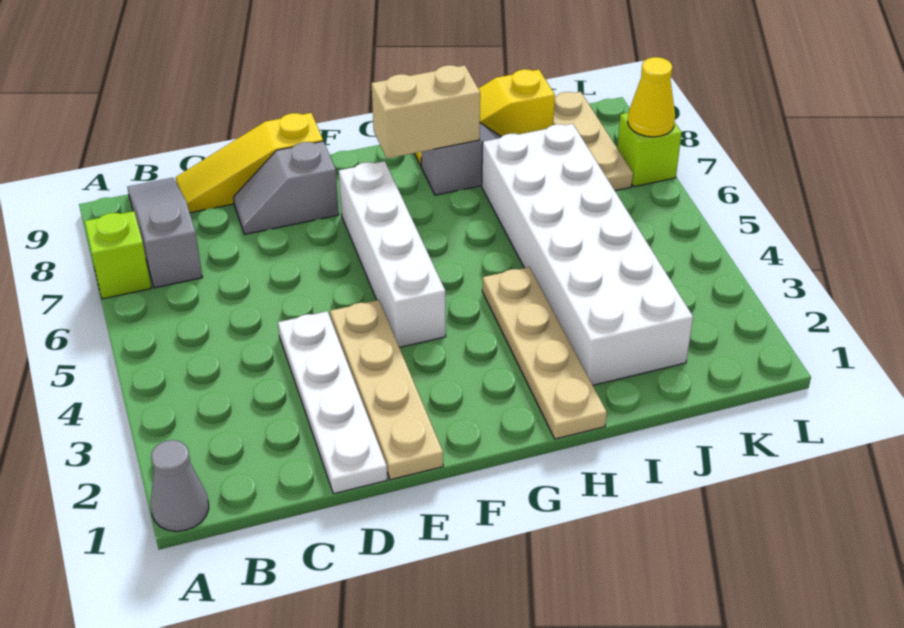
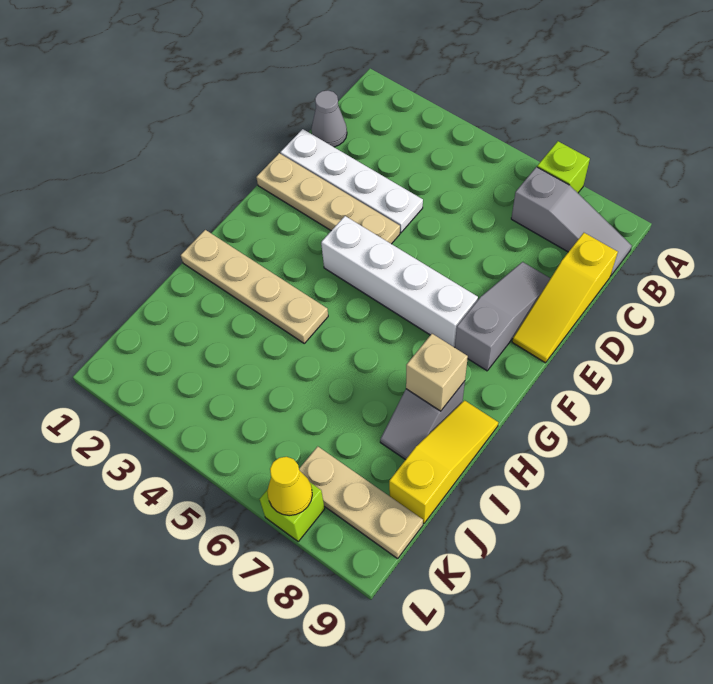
grey cone A1 level 1 -> grey cone C1 level 1
yellow slope C9:E9 level 1 top E -> yellow slope C9:E9 level 1 top C
grey slope D8:E8 level 1 top E -> grey slope D8:F8 level 1 top F
tan brick G8:H8 level 2 -> tan brick H8 level 2
white brick I2:J7 level 1 -> none

